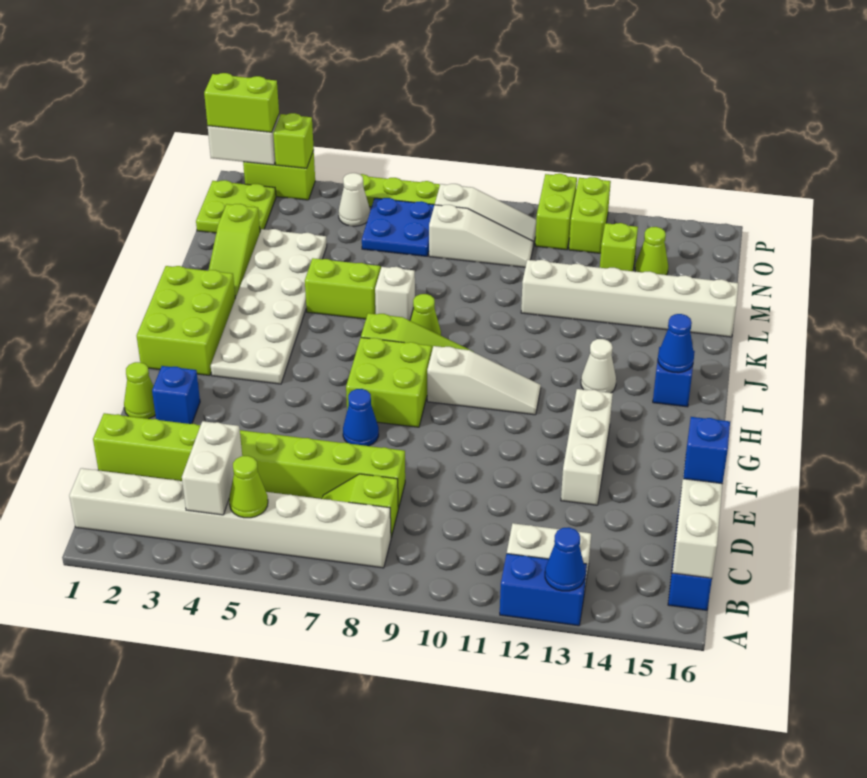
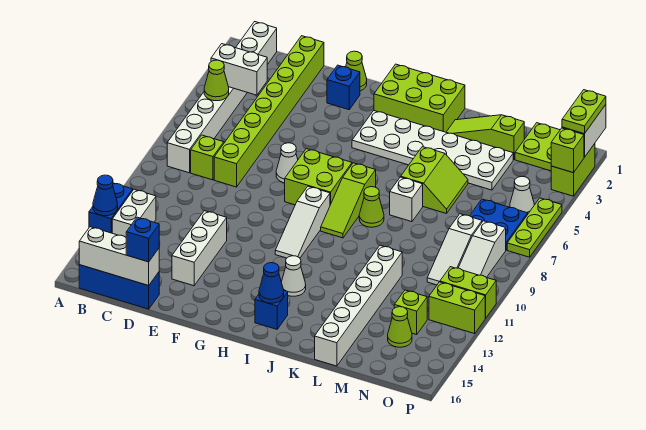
white brick E13:G13 level 1 -> white brick E12:E14 level 1
blue cone F7 level 1 -> white cone F7 level 1
lime brick P1:P2 level 3 -> lime plate P1:P2 level 3

